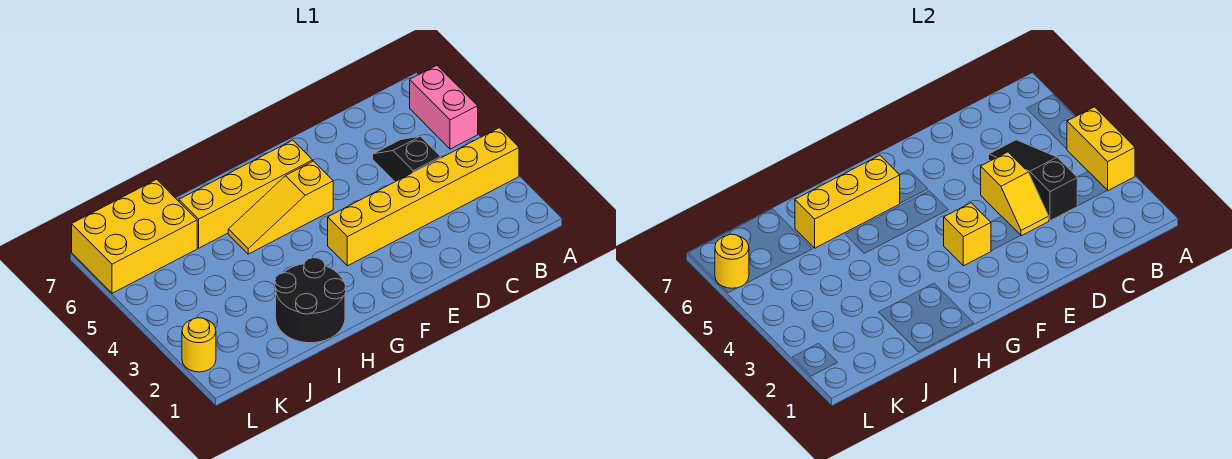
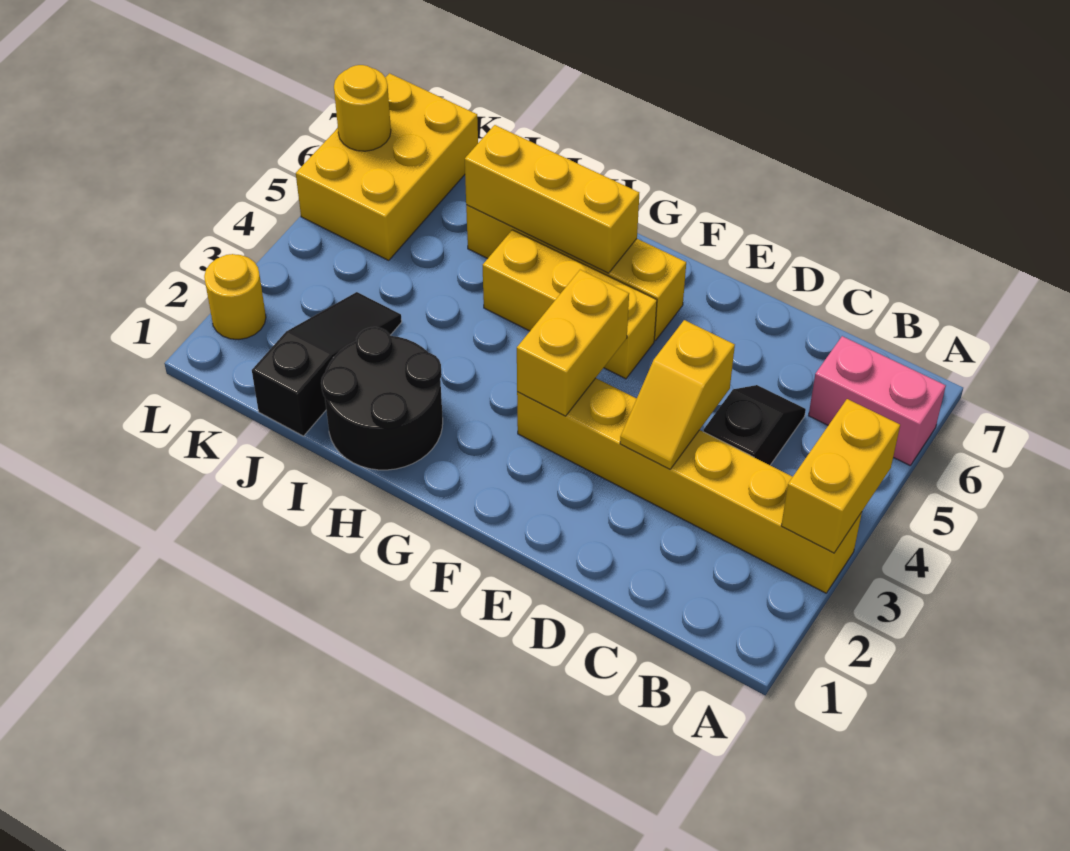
pink brick A5:A6 level 1 -> pink brick A6:B6 level 1
black slope C3:C5 level 2 top 3 -> black slope J1:J3 level 1 top 1
yellow brick F3 level 2 -> yellow brick F3:F4 level 2
yellow slope F5:H5 level 1 top F -> yellow brick F5:H5 level 1
yellow brick J6:L7 level 1 -> yellow brick K5:L7 level 1

